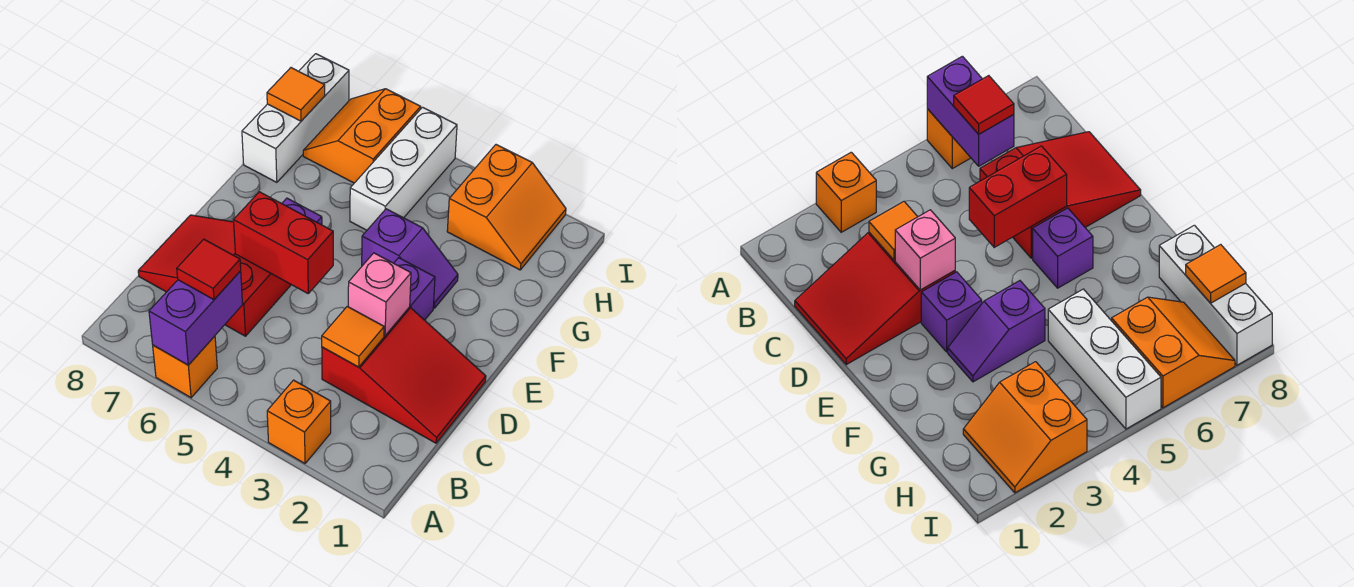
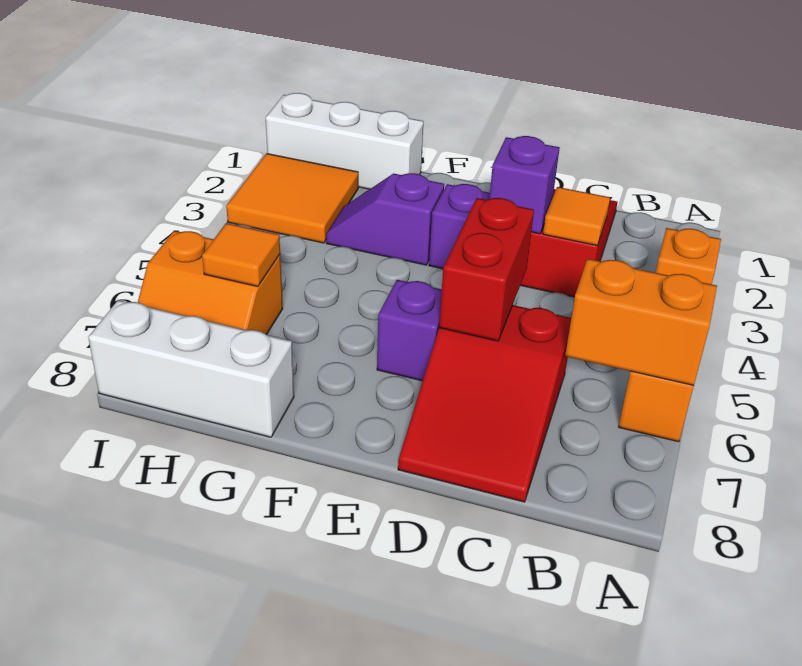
purple brick A6:B6 level 2 -> orange brick A6:B6 level 2
red tile B6 level 3 -> none
pink brick D3 level 2 -> purple brick D3 level 2
purple slope F3:F4 level 1 top 4 -> purple slope F3:G3 level 1 top F
white brick G5:I5 level 1 -> white brick G1:I1 level 1
orange slope H2:I3 level 1 top 3 -> orange tile H2:I3 level 1
orange tile H8 level 2 -> orange tile H6 level 2

